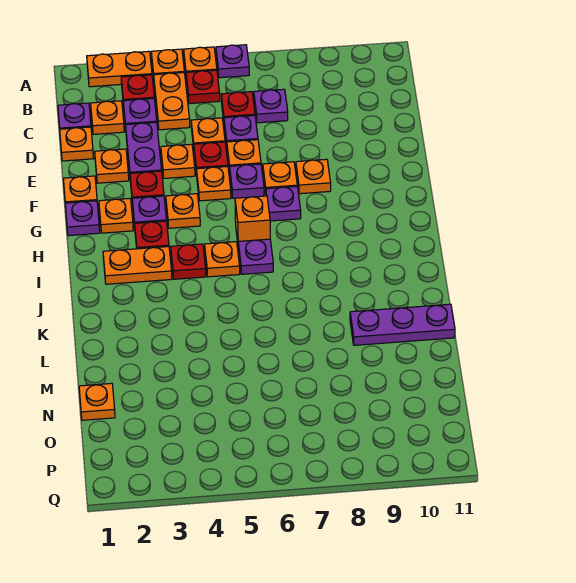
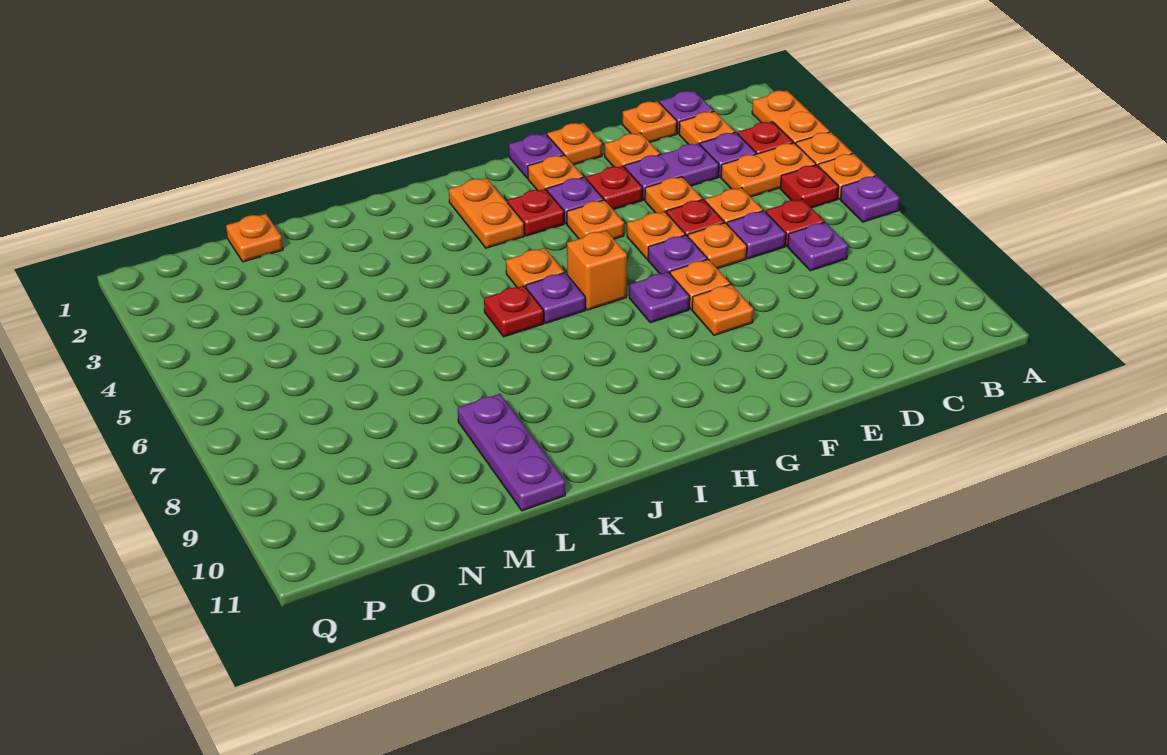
red plate I4 level 1 -> red plate J6 level 1

